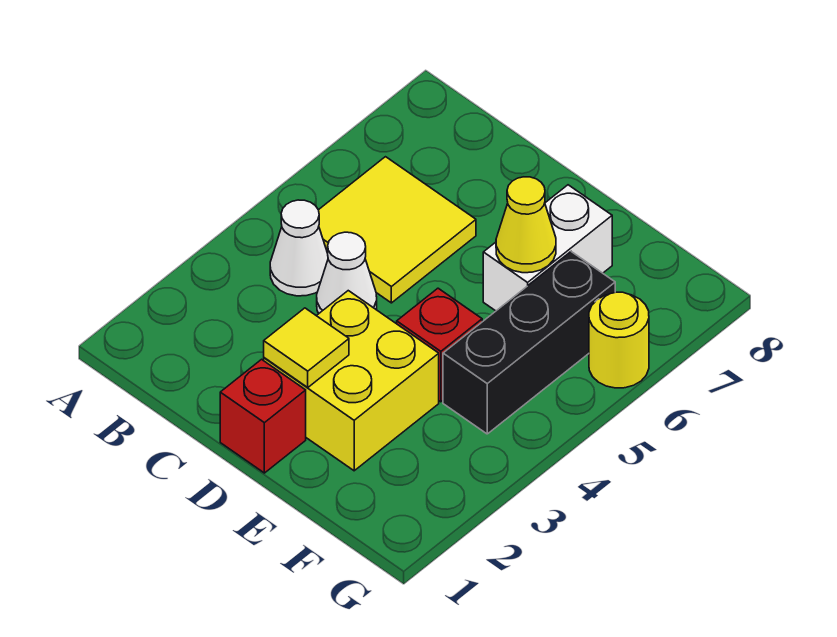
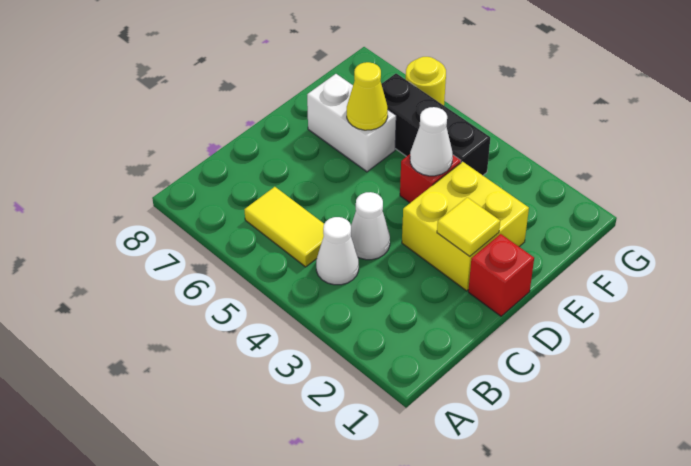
yellow tile B5:C6 level 1 -> yellow tile B5:B6 level 1
none -> white cone E4 level 2

